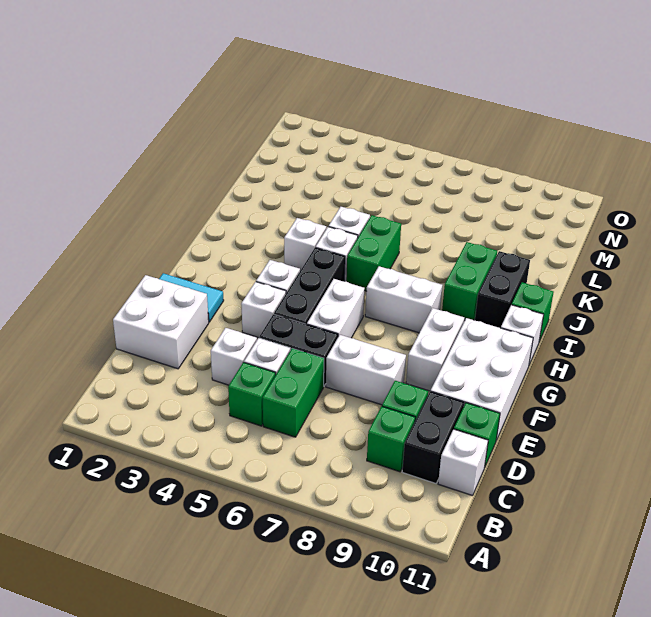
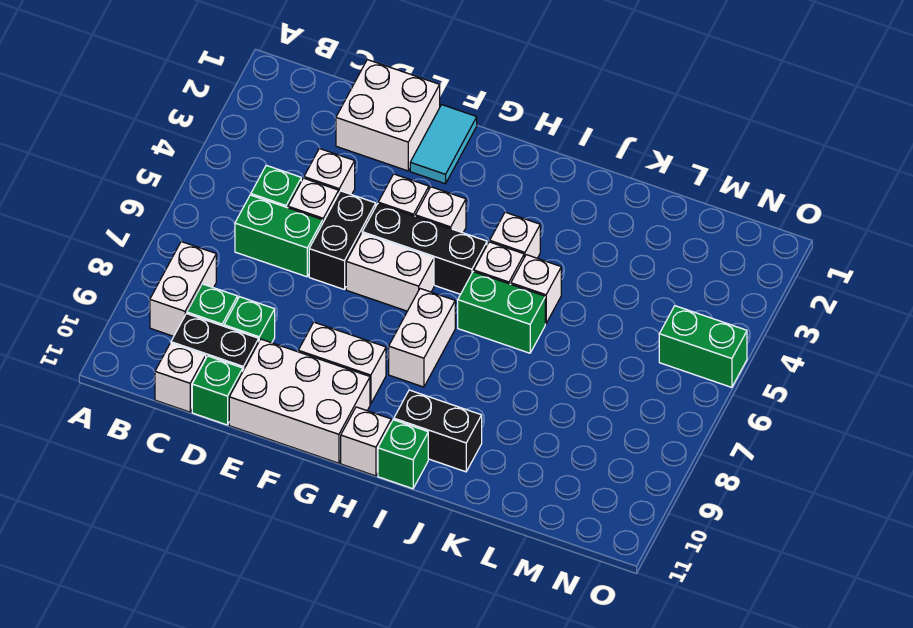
white brick E7:E8 level 1 -> white brick B8:B9 level 1
green brick I9:J9 level 1 -> green brick N5:O5 level 1

